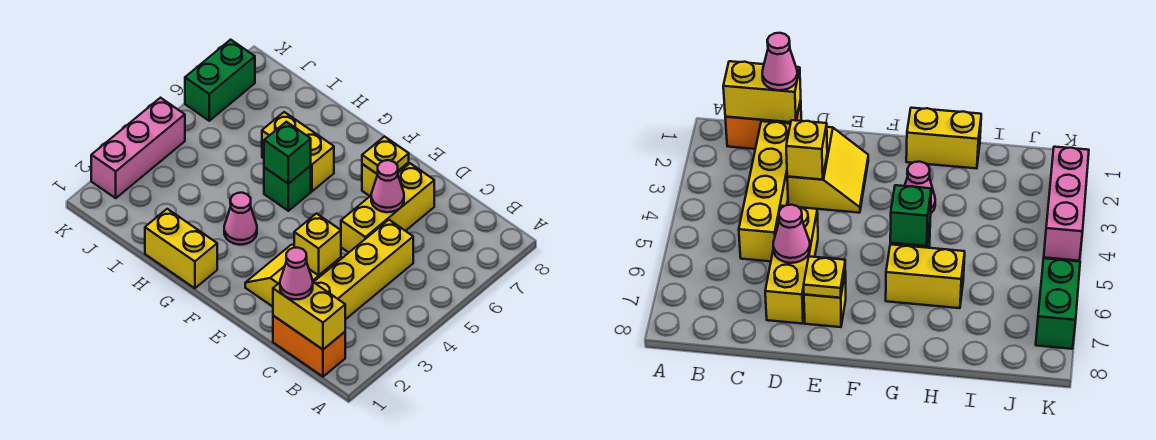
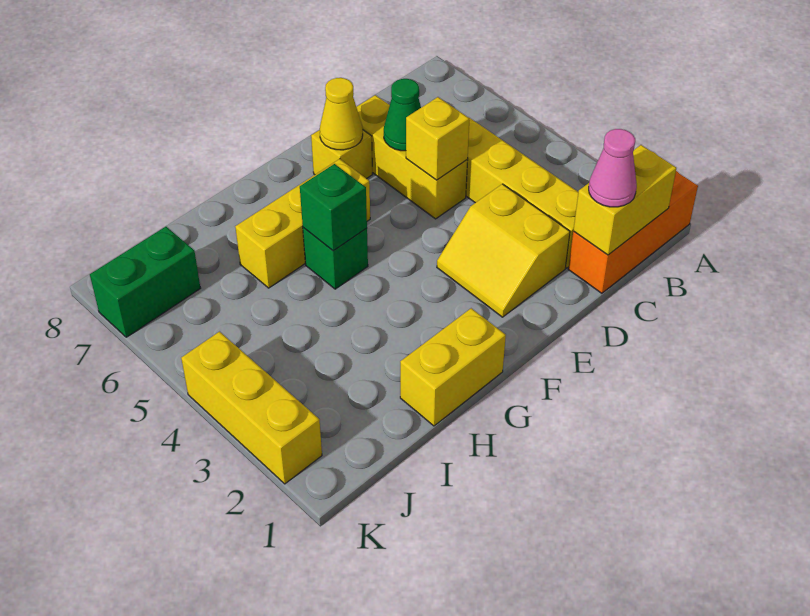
orange brick B1:C1 level 1 -> orange brick A1:C1 level 1
yellow brick D3 level 2 -> yellow brick D5 level 2
pink cone D6 level 2 -> green cone D6 level 2
yellow plate E7 level 2 -> yellow cone E7 level 2
pink cone G3 level 1 -> none
yellow brick G6:H6 level 1 -> yellow brick F6:H6 level 1
pink brick K2:K4 level 1 -> yellow brick K2:K4 level 1
green brick K6:K7 level 1 -> green brick J7:K7 level 1

